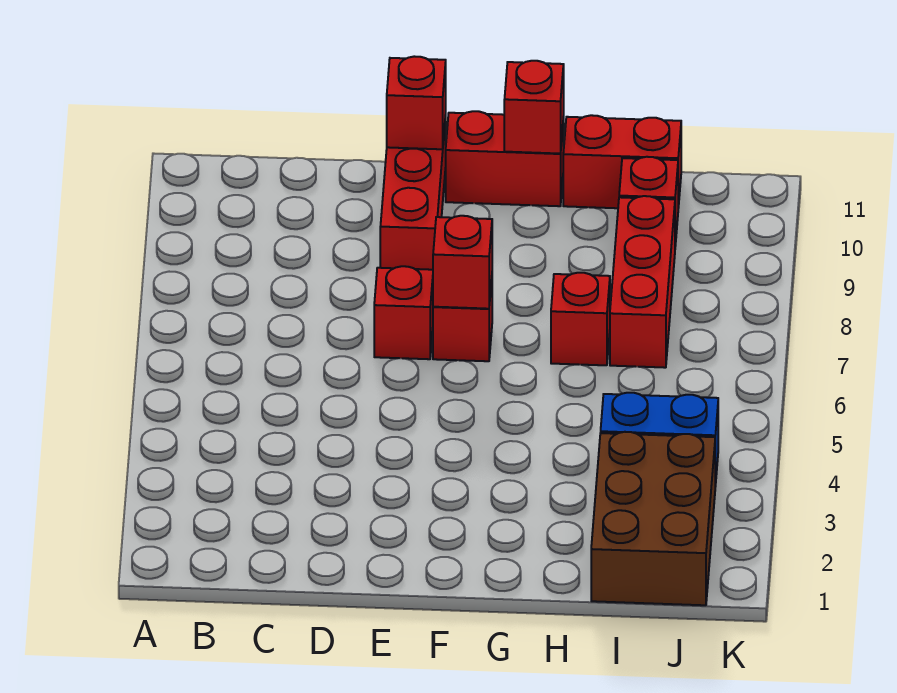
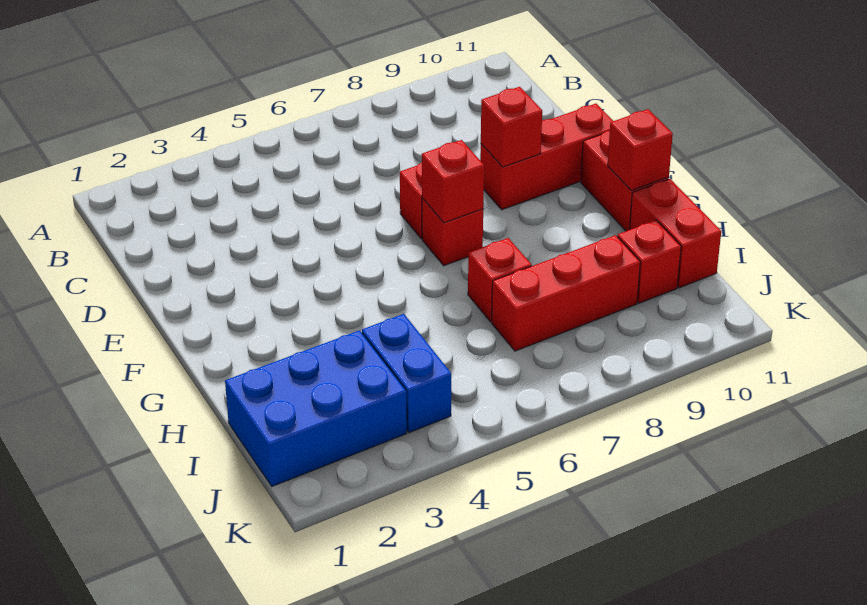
red brick E11 level 2 -> red brick E9 level 2
brown brick I1:J3 level 1 -> blue brick I1:J3 level 1

